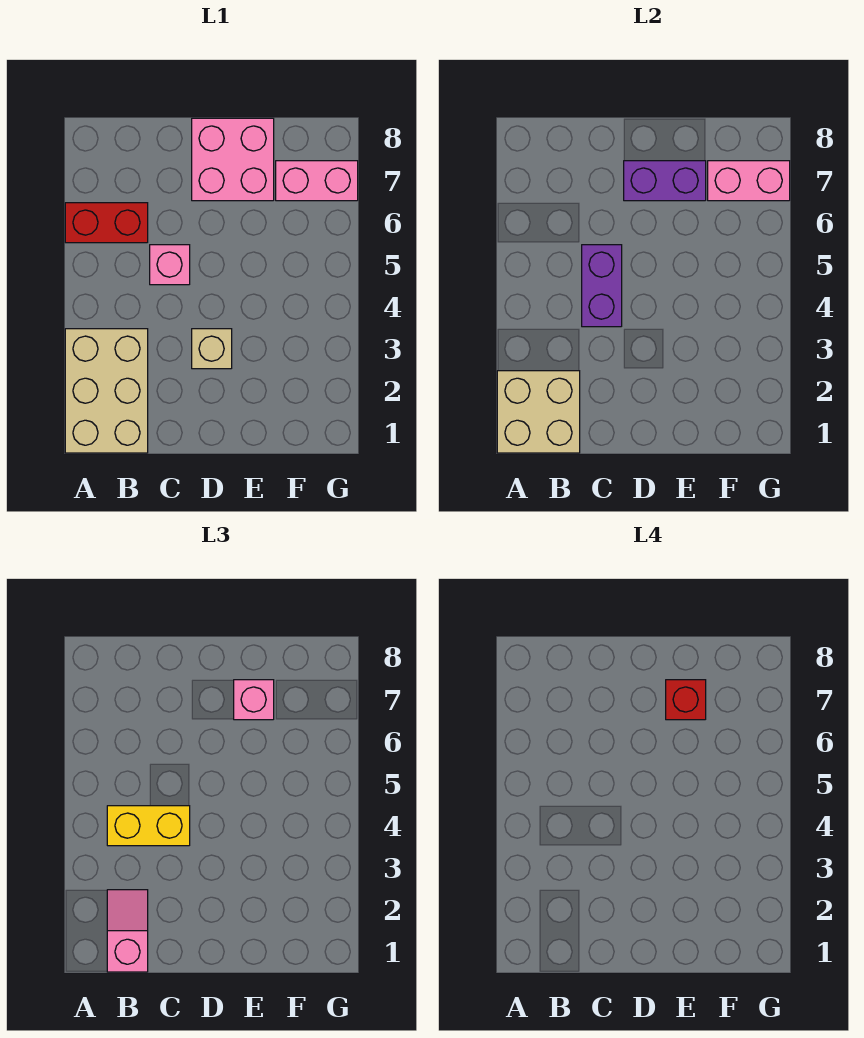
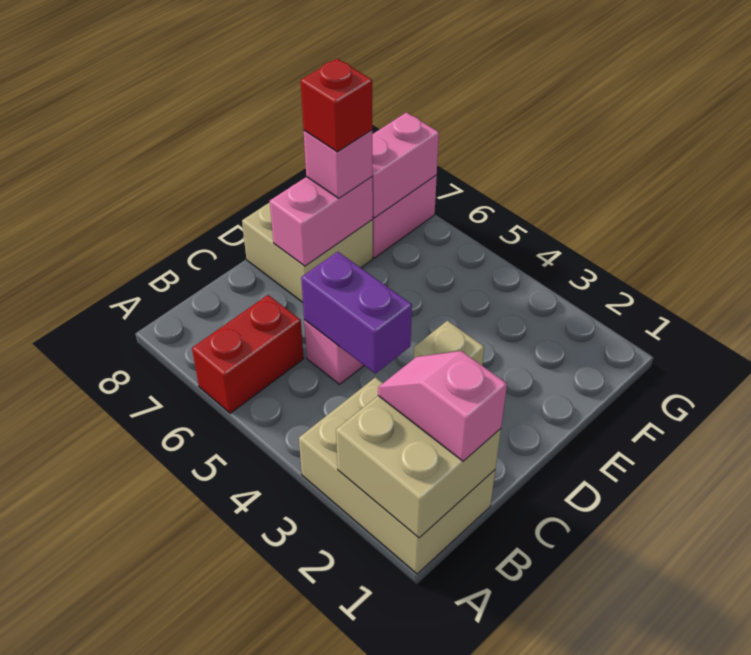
yellow brick B4:C4 level 3 -> none
pink brick D7:E8 level 1 -> tan brick D7:E8 level 1
purple brick D7:E7 level 2 -> pink brick D7:E7 level 2

